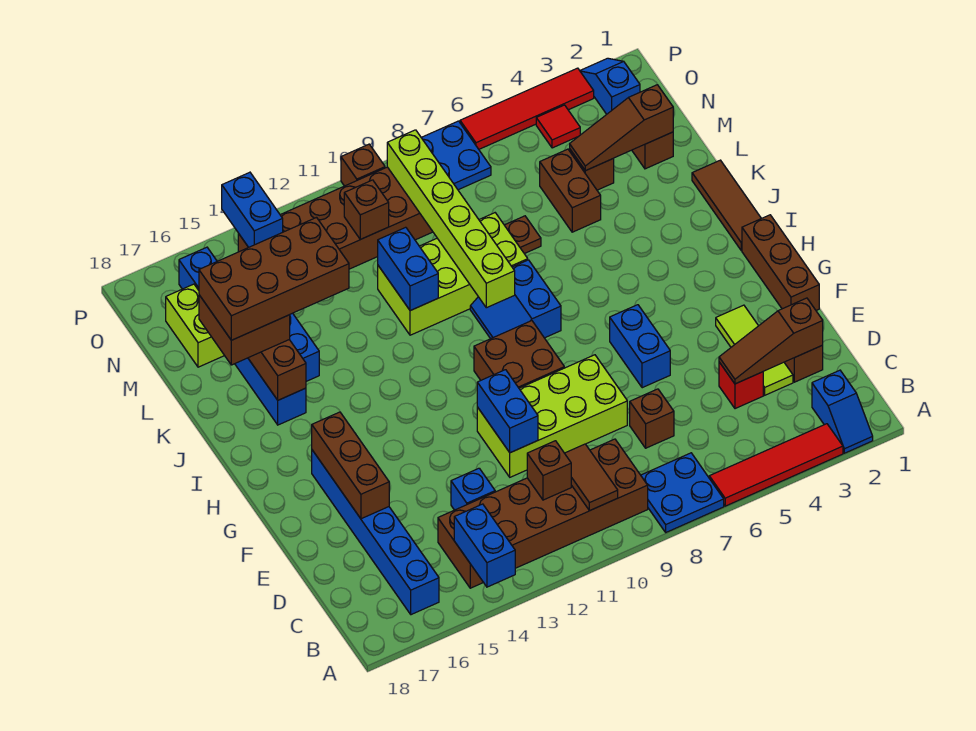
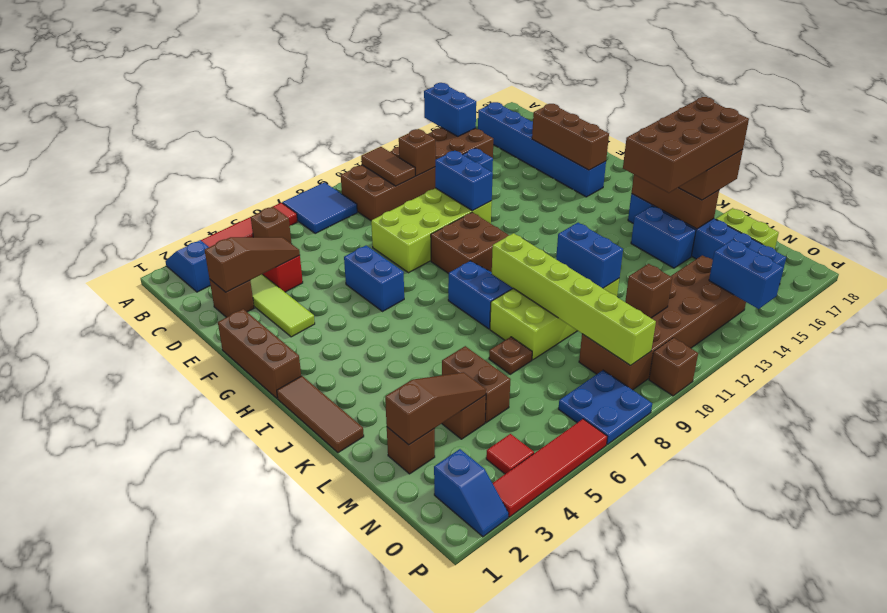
blue plate A7:B8 level 1 -> blue tile A7:B8 level 1
brown brick D7 level 1 -> brown brick B5 level 1

